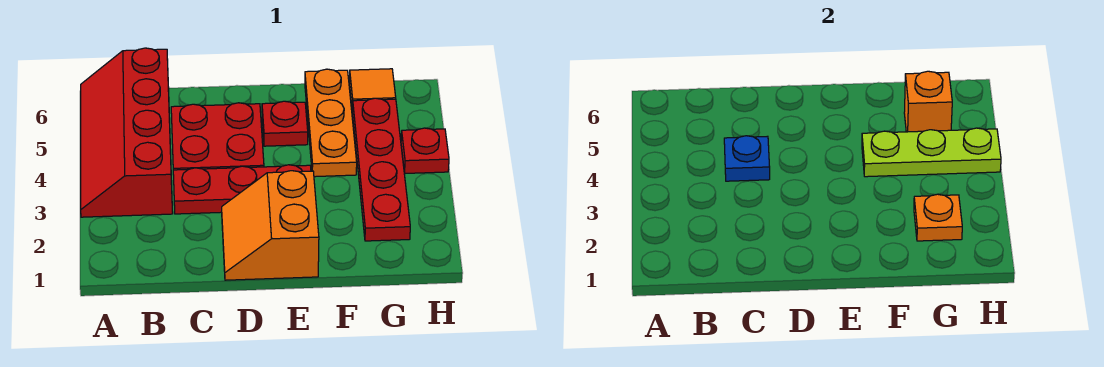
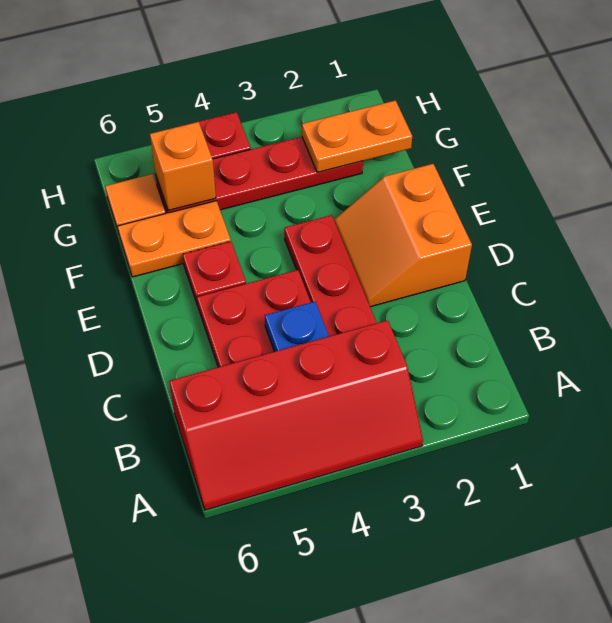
orange slope D1:E2 level 1 top E -> orange slope D1:E2 level 1 top 1
orange plate F4:F6 level 1 -> orange plate F5:F6 level 1
lime plate F4:H4 level 2 -> none
orange plate G2 level 2 -> orange plate G1:G2 level 2

